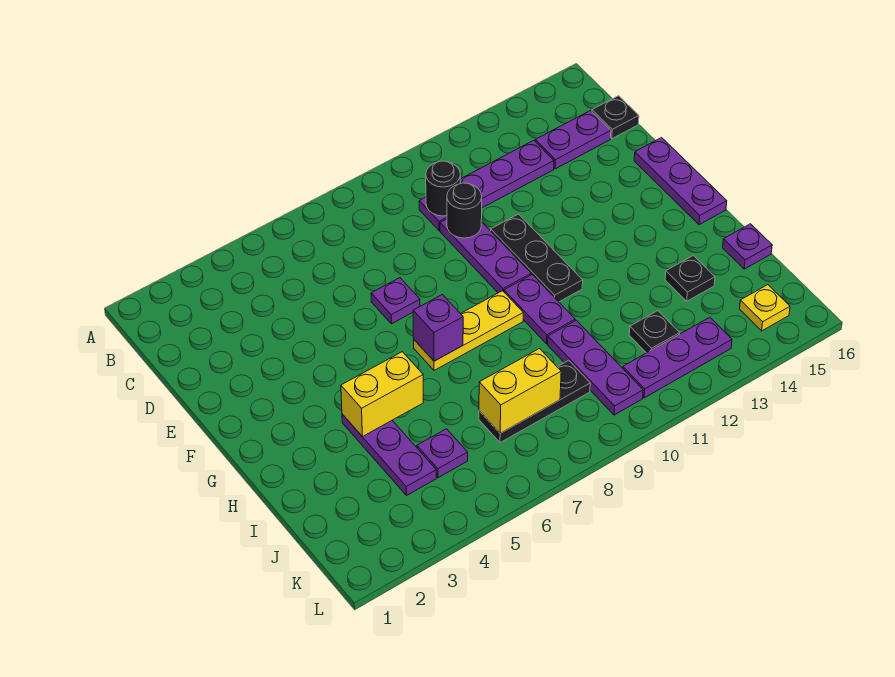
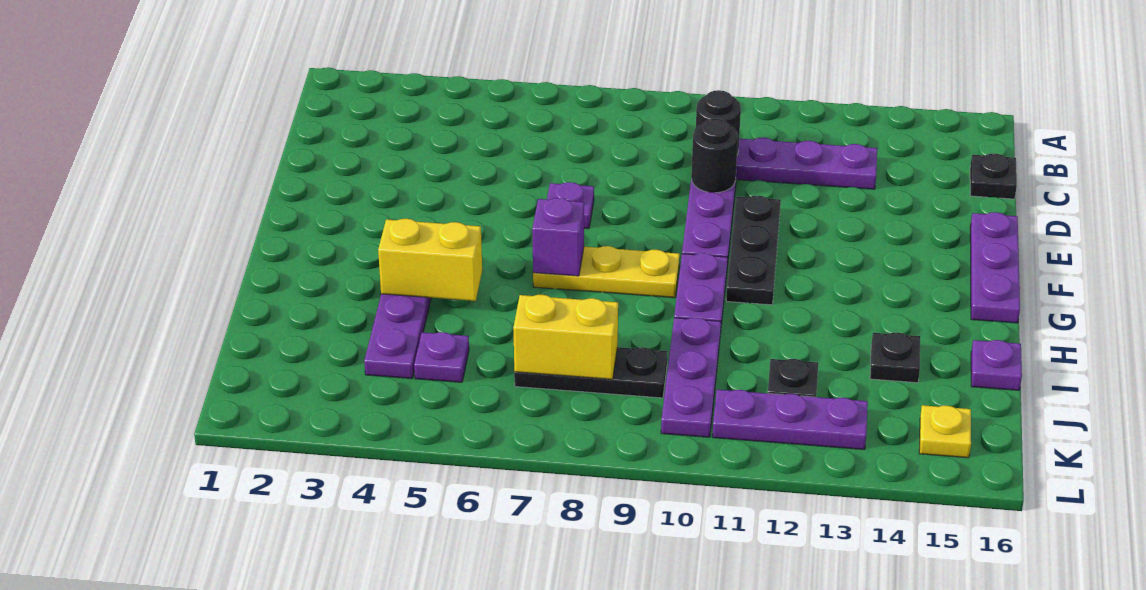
purple plate C14:C15 level 1 -> none

